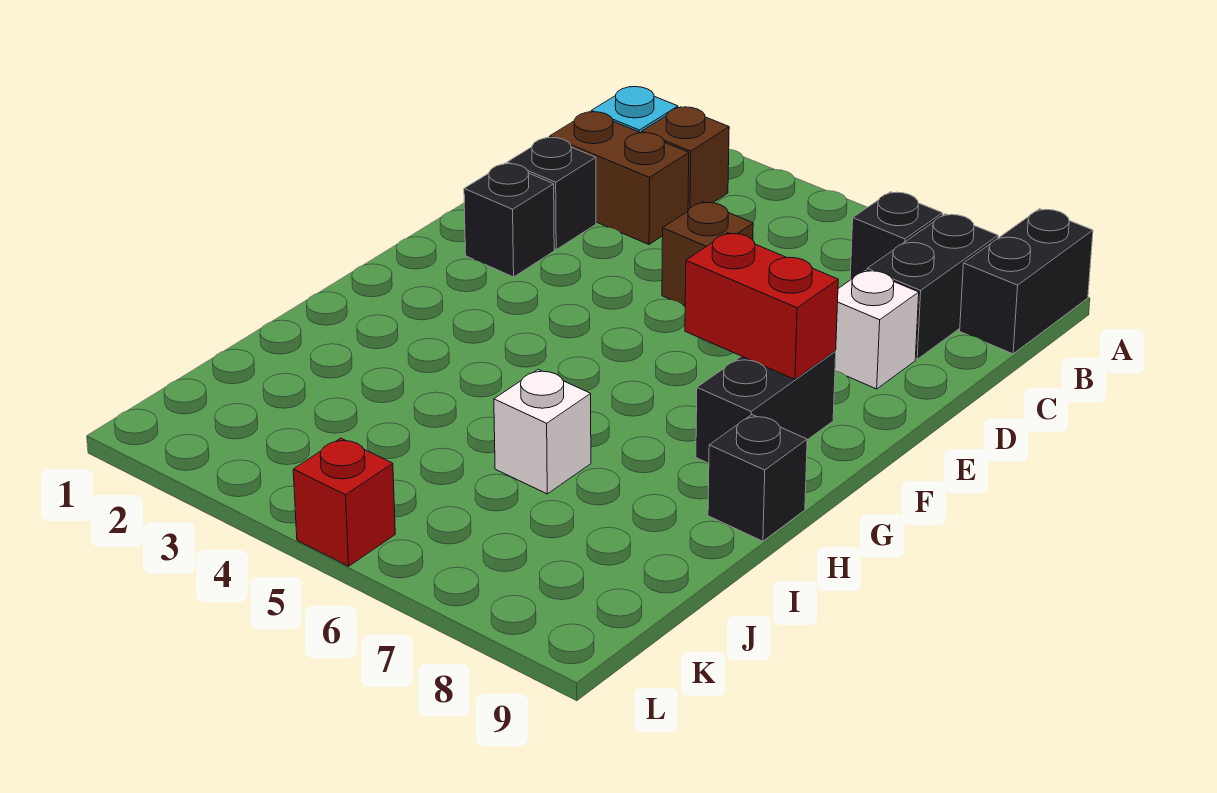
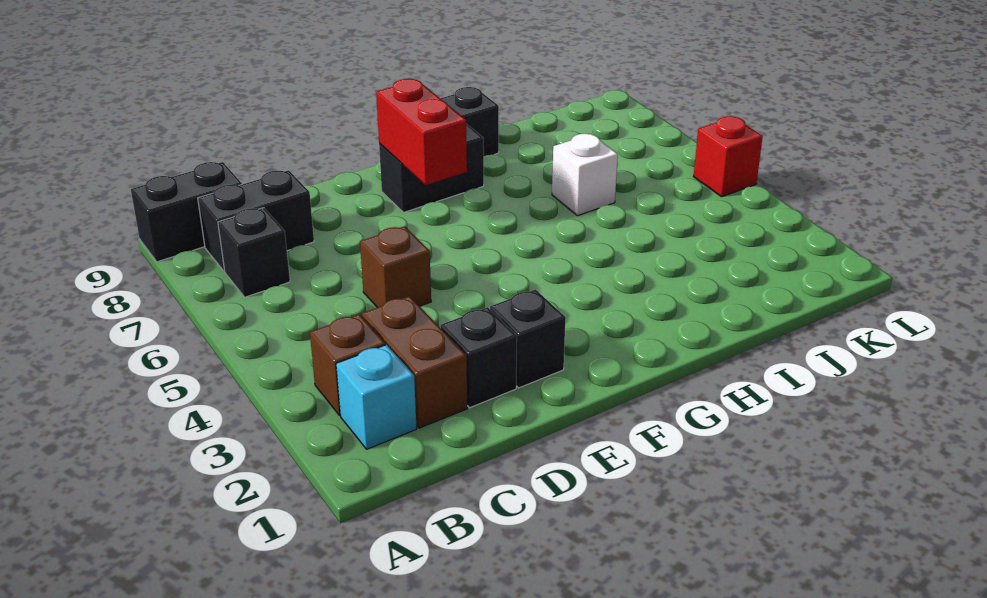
white brick D8 level 1 -> none

